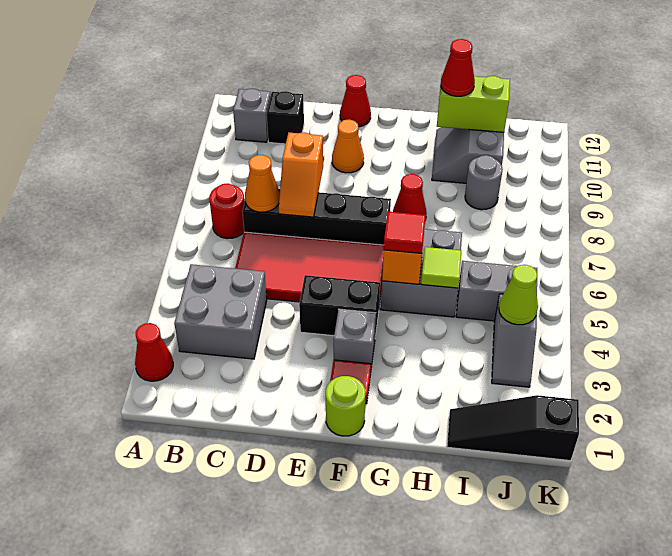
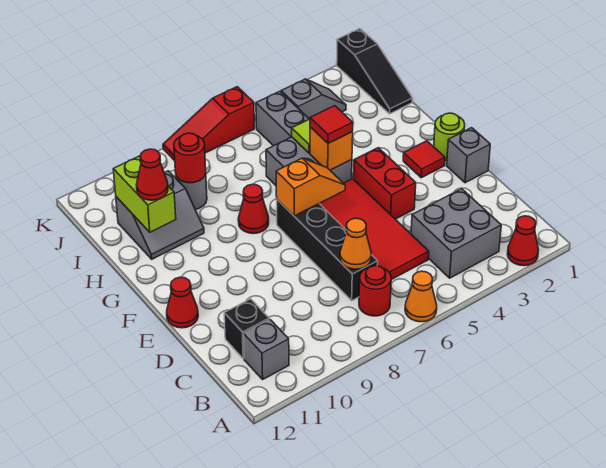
orange slope D7:D8 level 2 top 8 -> orange slope F6:F7 level 2 top 7
black brick E4:F4 level 1 -> red brick E4:F4 level 1
orange cone E10 level 1 -> orange cone A6 level 1
grey brick F3 level 1 -> grey brick E1 level 1
none -> red round brick I9 level 2
lime cone J4 level 2 -> none
none -> red slope K6:K8 level 1 top 6

